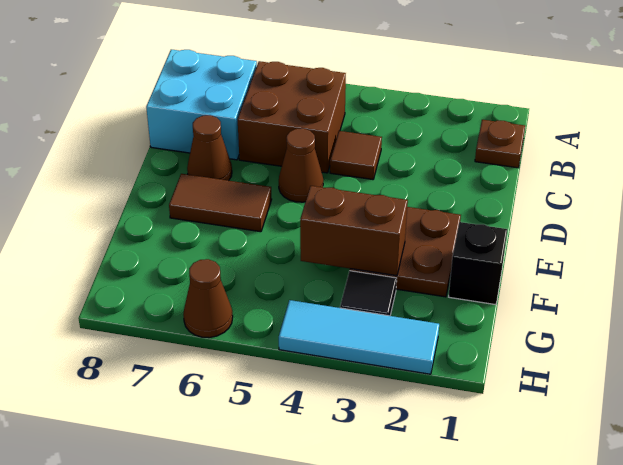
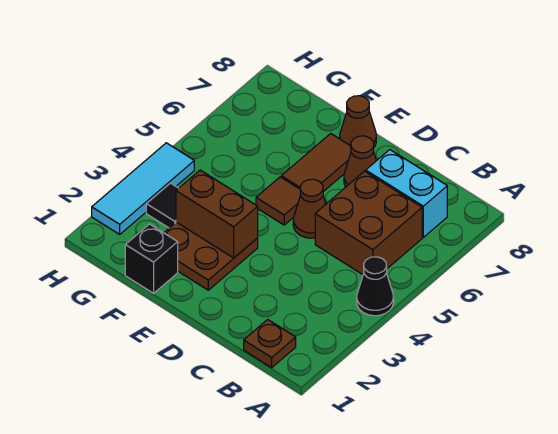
none -> black cone A4 level 1
cyan brick B7:C8 level 1 -> cyan brick B7:C7 level 1
brown tile C4 level 1 -> brown tile E5 level 1
brown brick F3:F4 level 2 -> brown brick E3:F3 level 2
brown cone H6 level 1 -> brown cone E8 level 1

